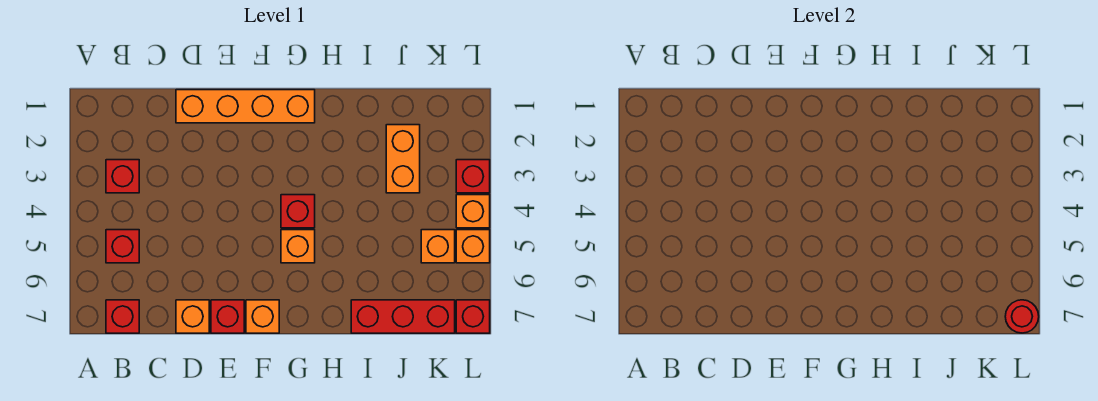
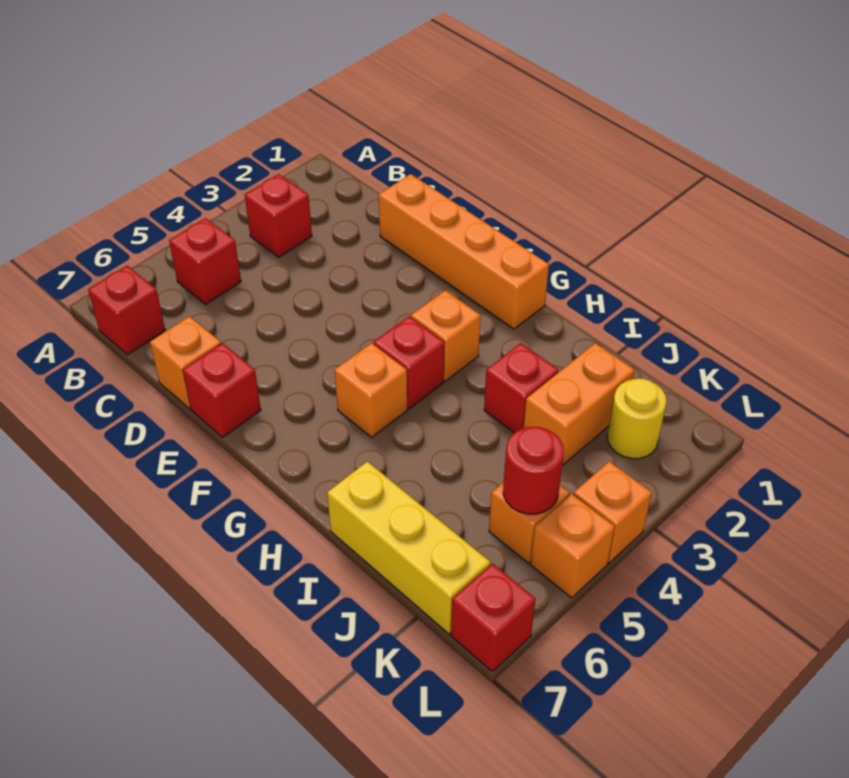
orange brick F7 level 1 -> orange brick G3 level 1
red brick I7:K7 level 1 -> yellow brick I7:K7 level 1
none -> yellow round brick K2 level 1
red brick L3 level 1 -> red brick I3 level 1
red round brick L7 level 2 -> red round brick K5 level 2

